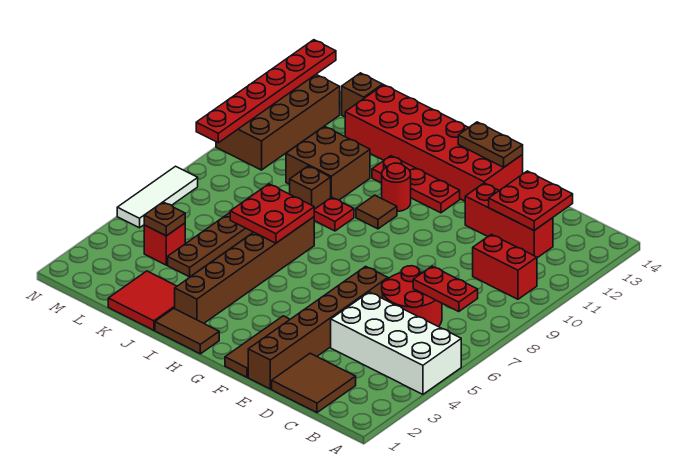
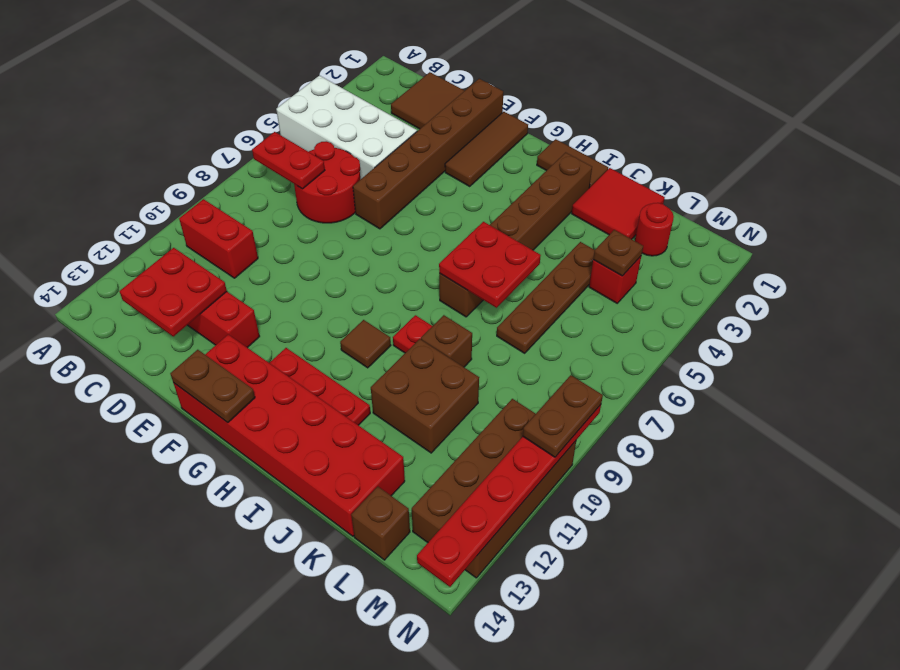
red round brick H11 level 1 -> red round brick L2 level 1
white tile N5:N7 level 1 -> none
none -> brown plate N9:N10 level 3

